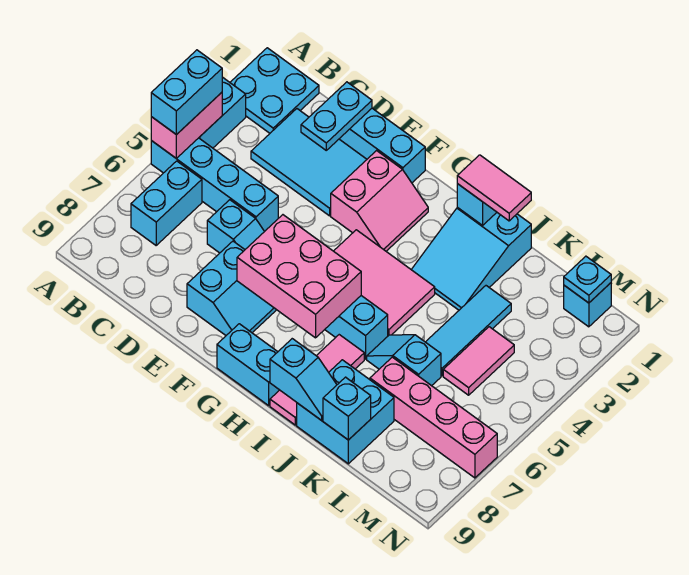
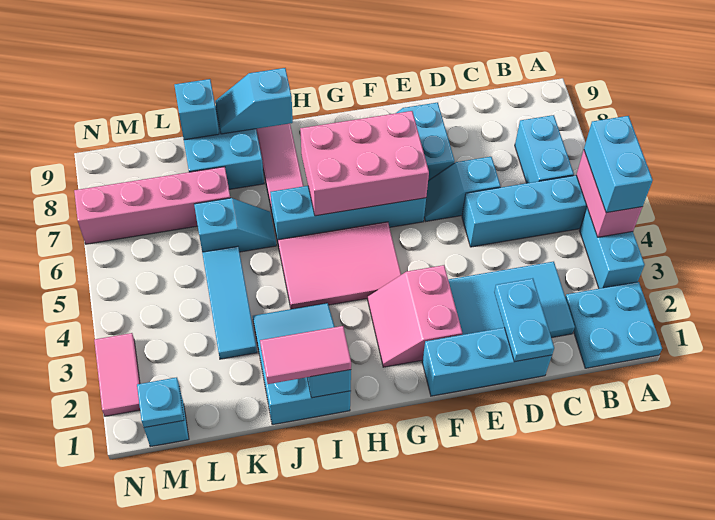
cyan brick G9:H9 level 1 -> none
pink tile L4:L5 level 1 -> pink tile N2:N3 level 1

